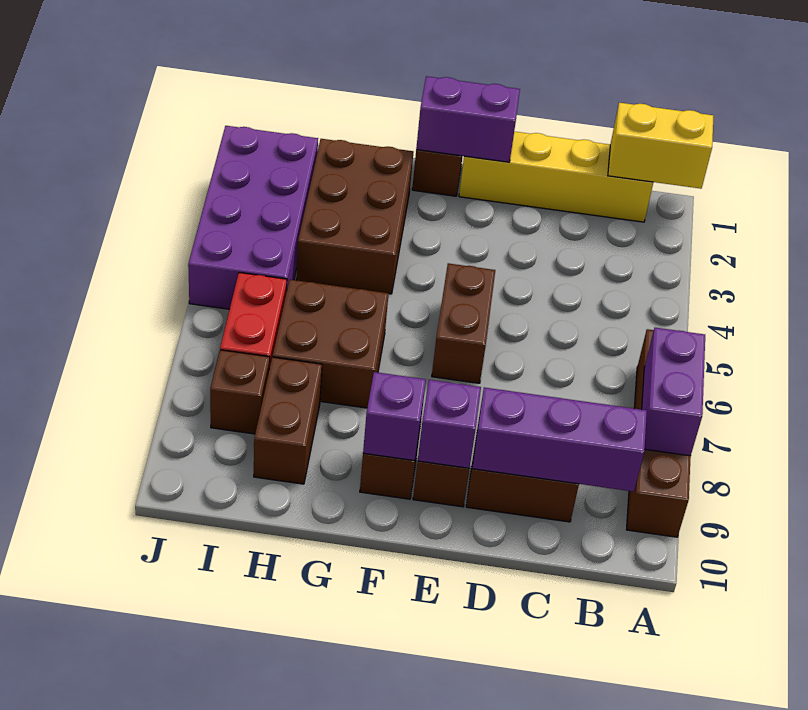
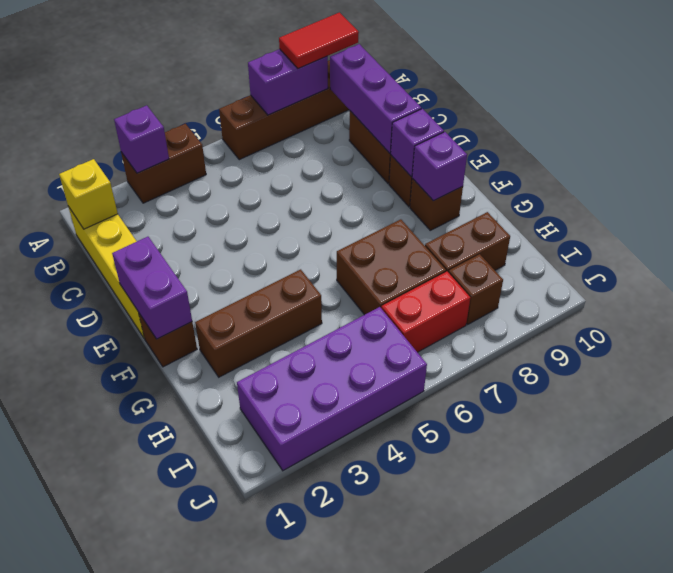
yellow brick A1:B1 level 2 -> yellow brick B1 level 2
none -> purple brick A3 level 2
none -> red tile A8:A9 level 3
brown brick E5:E6 level 1 -> brown brick A3:A4 level 1
brown brick G2:H4 level 1 -> brown brick G2:G4 level 1

